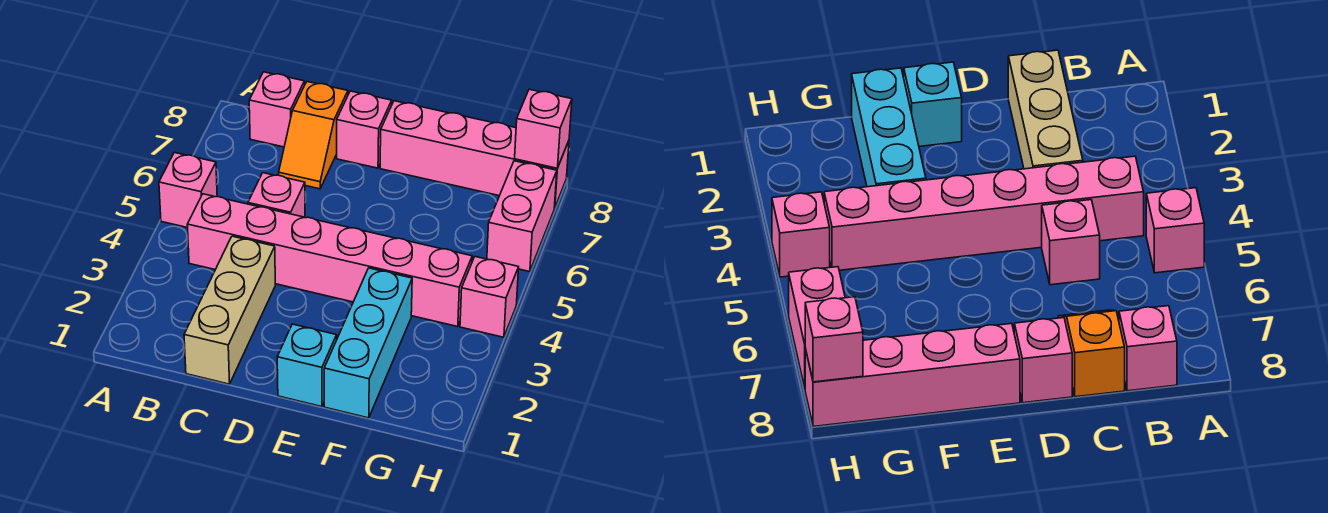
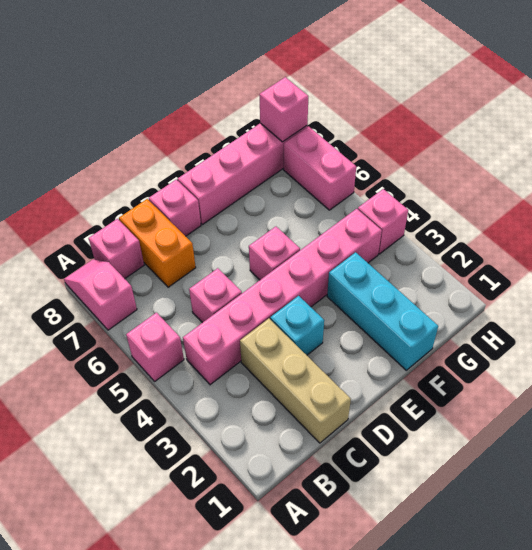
none -> pink slope A7:A8 level 1 top 7
orange slope C7:C8 level 1 top 8 -> orange brick C7:C8 level 1
cyan brick E1 level 1 -> cyan brick D3 level 1
none -> pink brick E5 level 1

